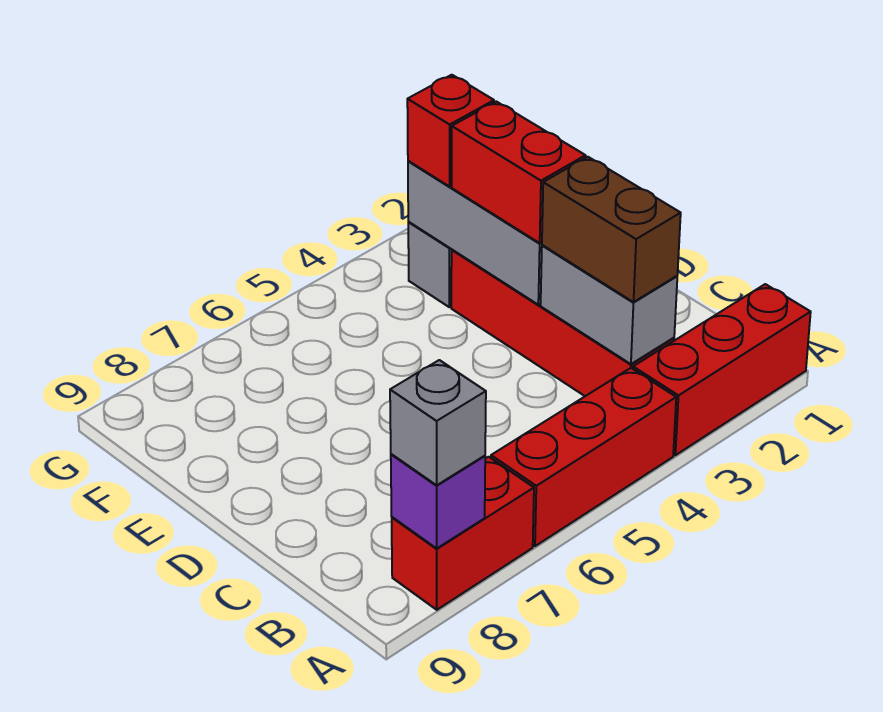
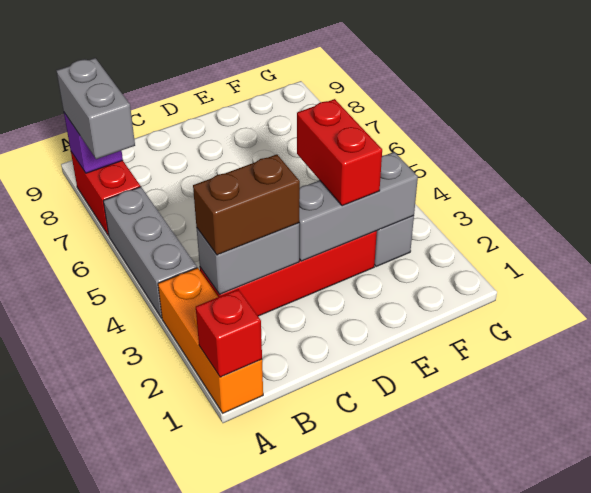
red brick A1:A3 level 1 -> orange brick A1:A3 level 1
red brick A4:A6 level 1 -> grey brick A4:A6 level 1
grey brick A8 level 3 -> grey brick A7:A8 level 3
red brick D3:E3 level 3 -> red brick E3:E4 level 3
red brick F3 level 3 -> red brick A1 level 2

